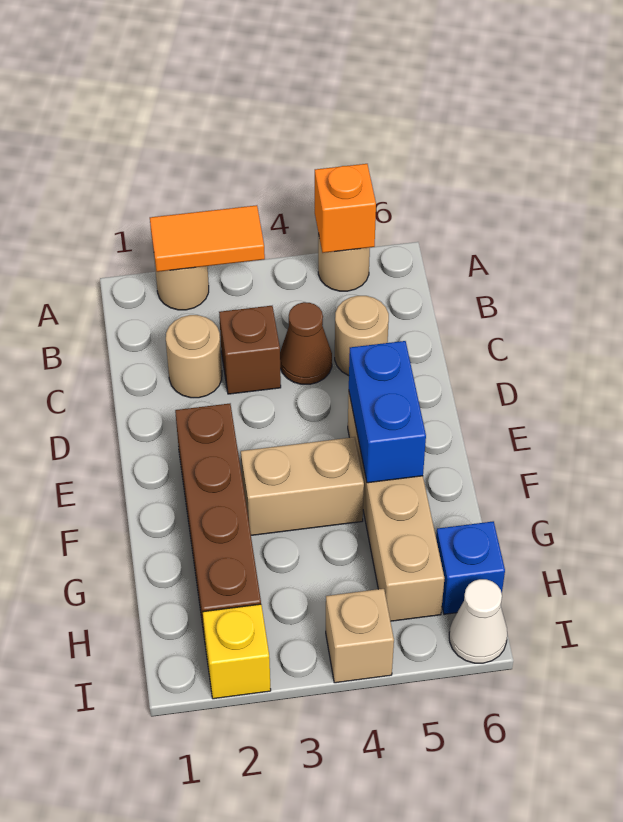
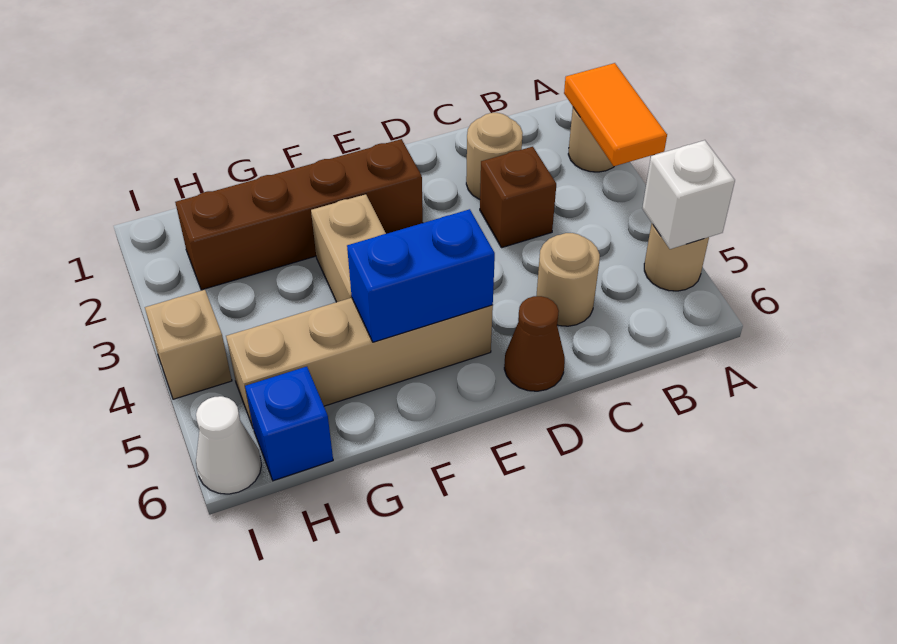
orange brick A5 level 2 -> white brick A5 level 2
brown cone C4 level 1 -> brown cone D6 level 1
yellow brick I2 level 1 -> none

